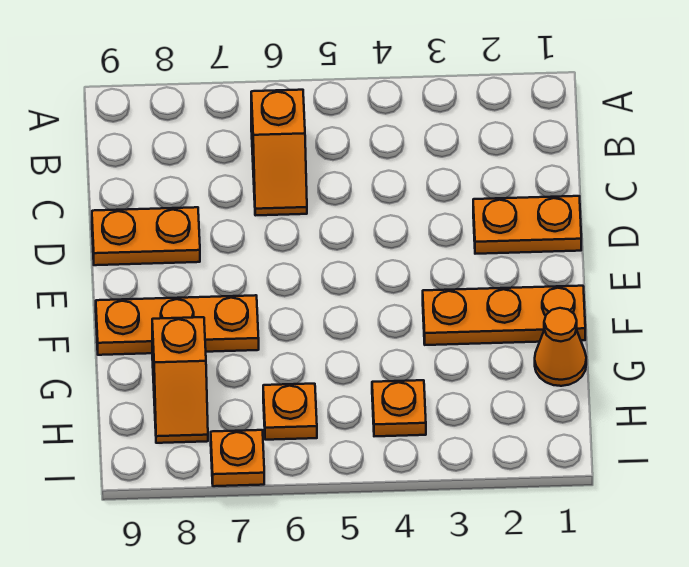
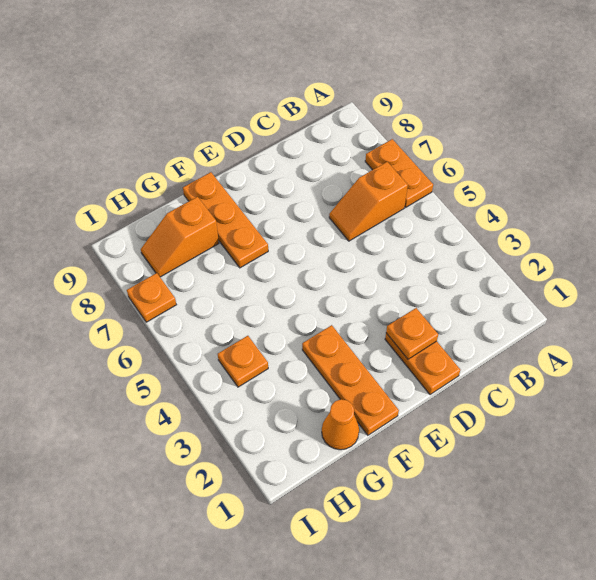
orange plate D8:D9 level 1 -> orange plate A6:A7 level 1
orange plate H6 level 1 -> orange plate D2 level 2

